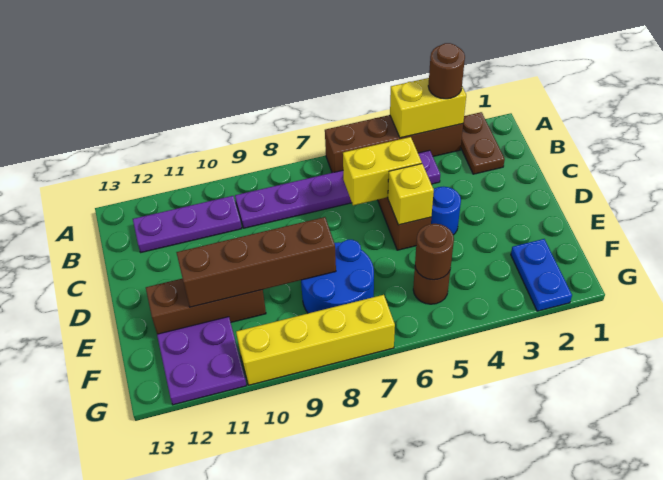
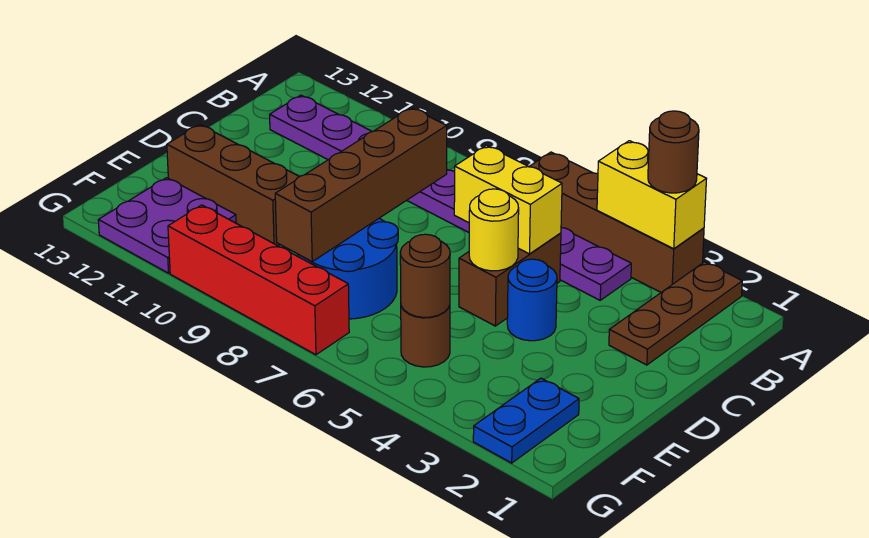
brown plate A2:B2 level 1 -> brown plate A2:C2 level 1
yellow brick D5 level 2 -> yellow round brick D5 level 2
brown brick E8:E11 level 2 -> brown brick C8:F8 level 2
yellow brick G7:G10 level 1 -> red brick G7:G10 level 1

